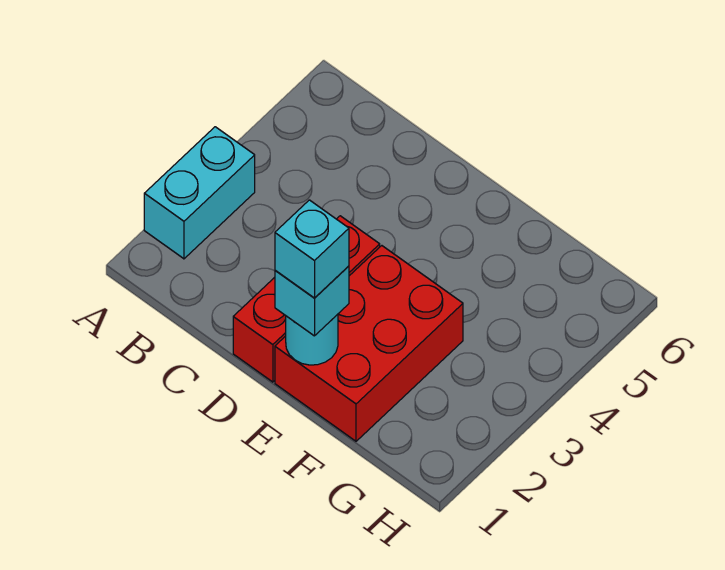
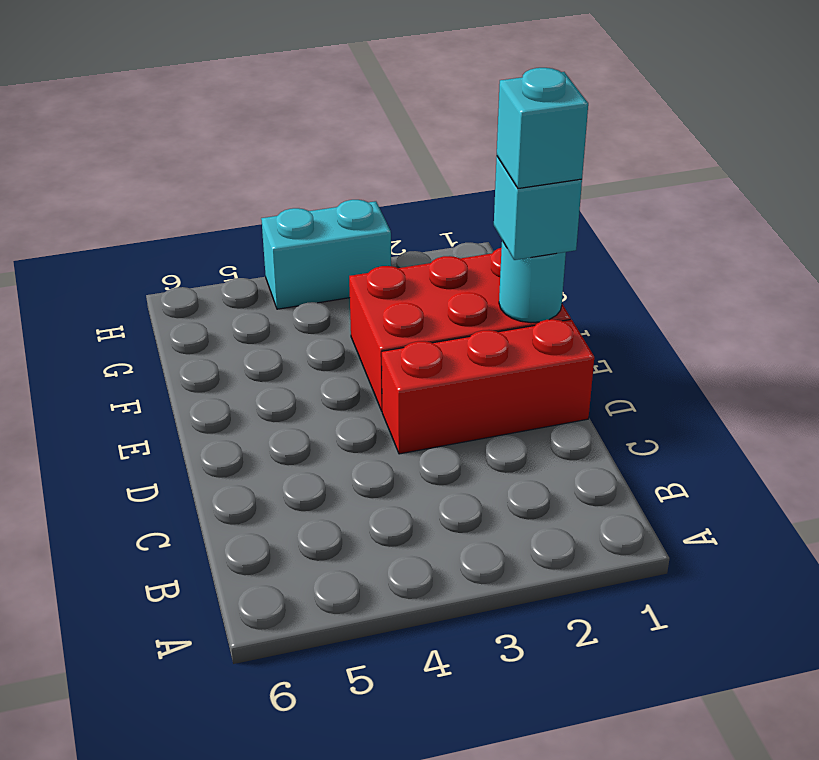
cyan brick A2:A3 level 1 -> cyan brick H3:H4 level 1

